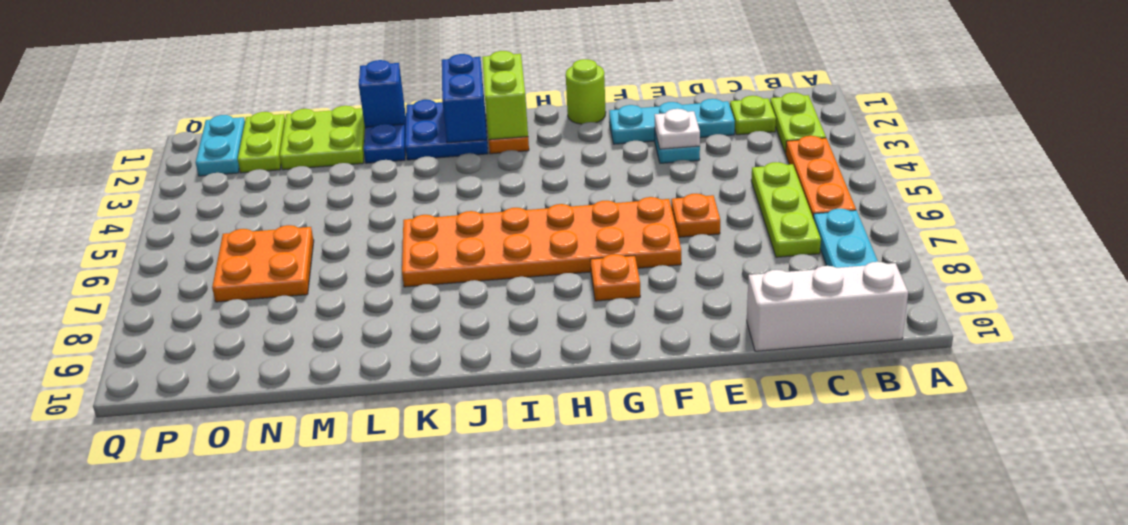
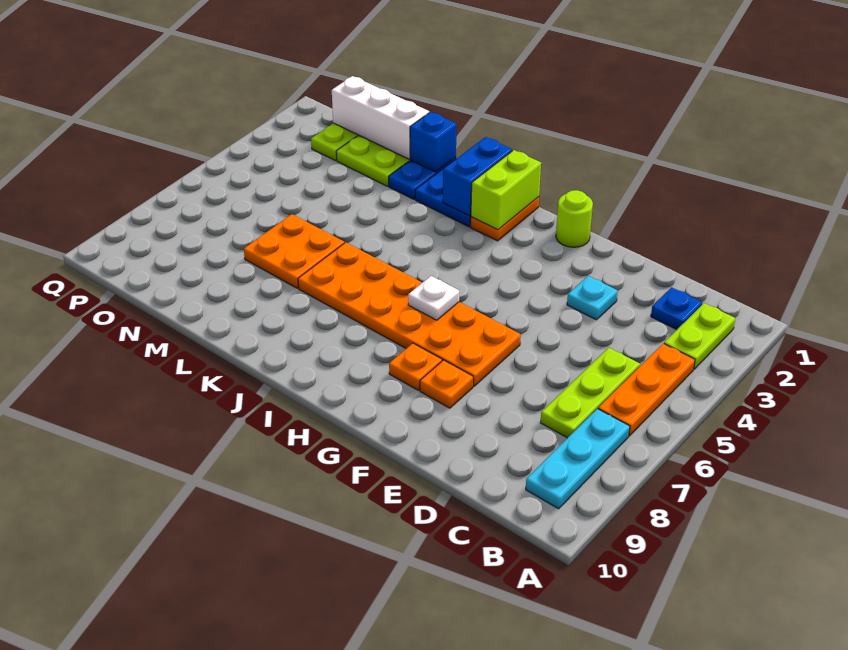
white brick B10:D10 level 1 -> white brick M1:O1 level 2
lime plate C2 level 1 -> blue plate C2 level 1
cyan plate D2:F2 level 1 -> none
white plate E3 level 2 -> white plate H6 level 2
orange plate E6 level 1 -> orange plate F8 level 1
orange plate N6:O7 level 1 -> orange plate L6:M7 level 1
cyan plate P1:P2 level 1 -> none

